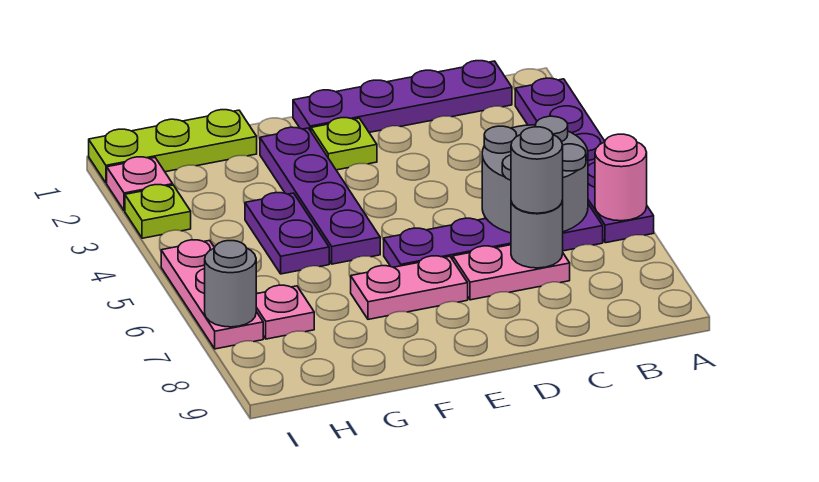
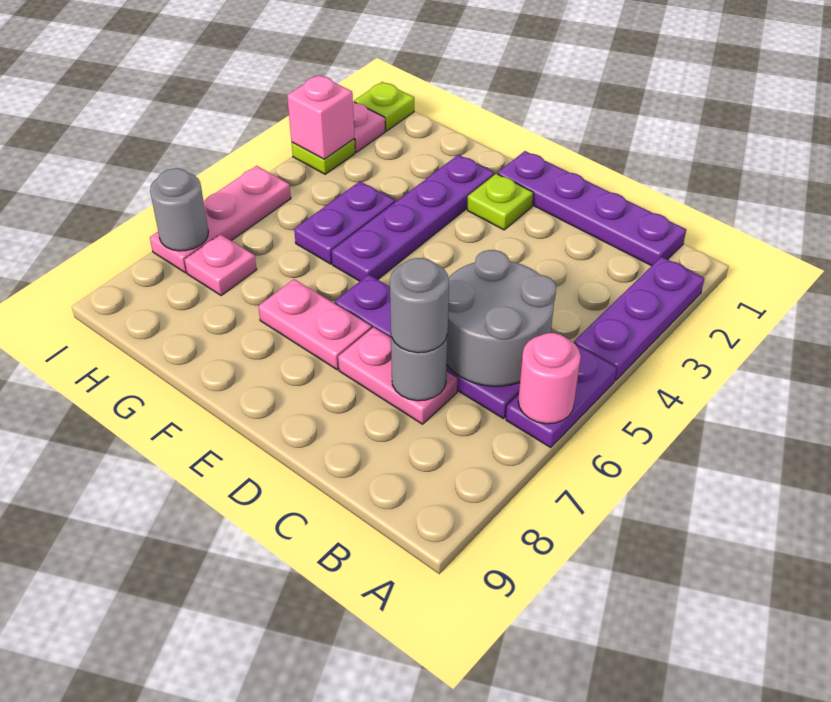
lime plate G1:I1 level 1 -> lime plate I1 level 1
none -> pink brick I3 level 2

